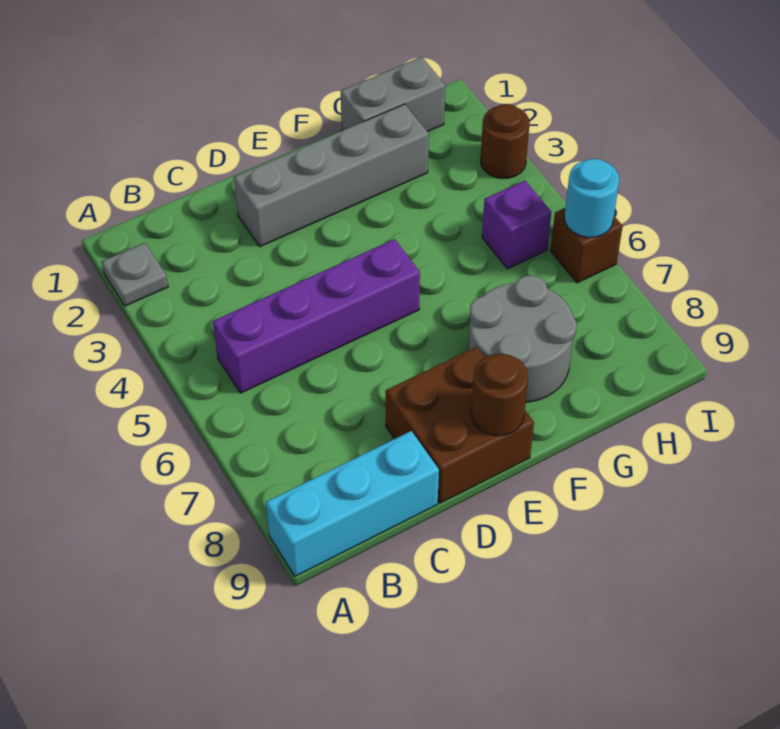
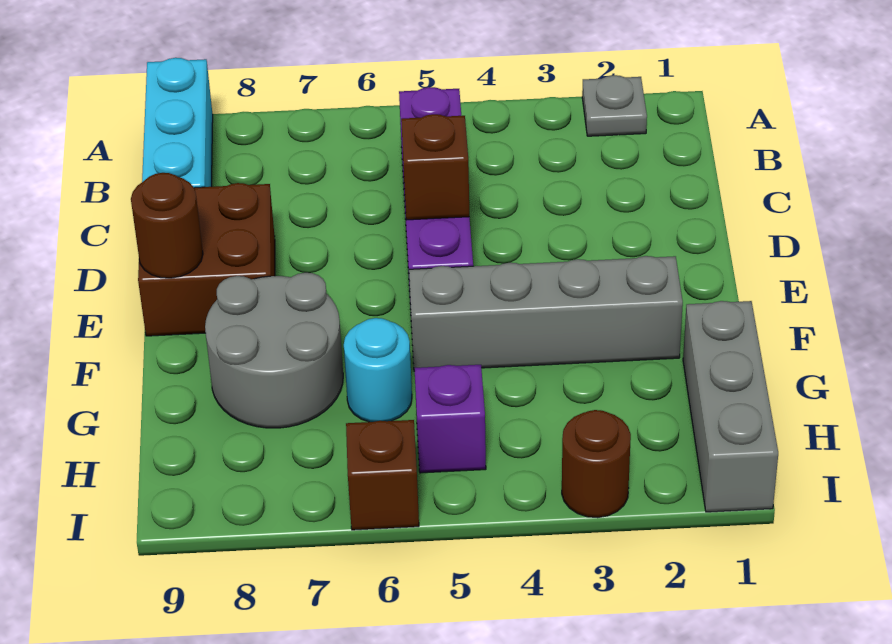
grey brick D2:G2 level 1 -> grey brick F2:F5 level 1
none -> brown brick D5 level 2
grey brick G1:H1 level 1 -> grey brick G1:I1 level 1
cyan round brick I6 level 2 -> cyan round brick G6 level 1

